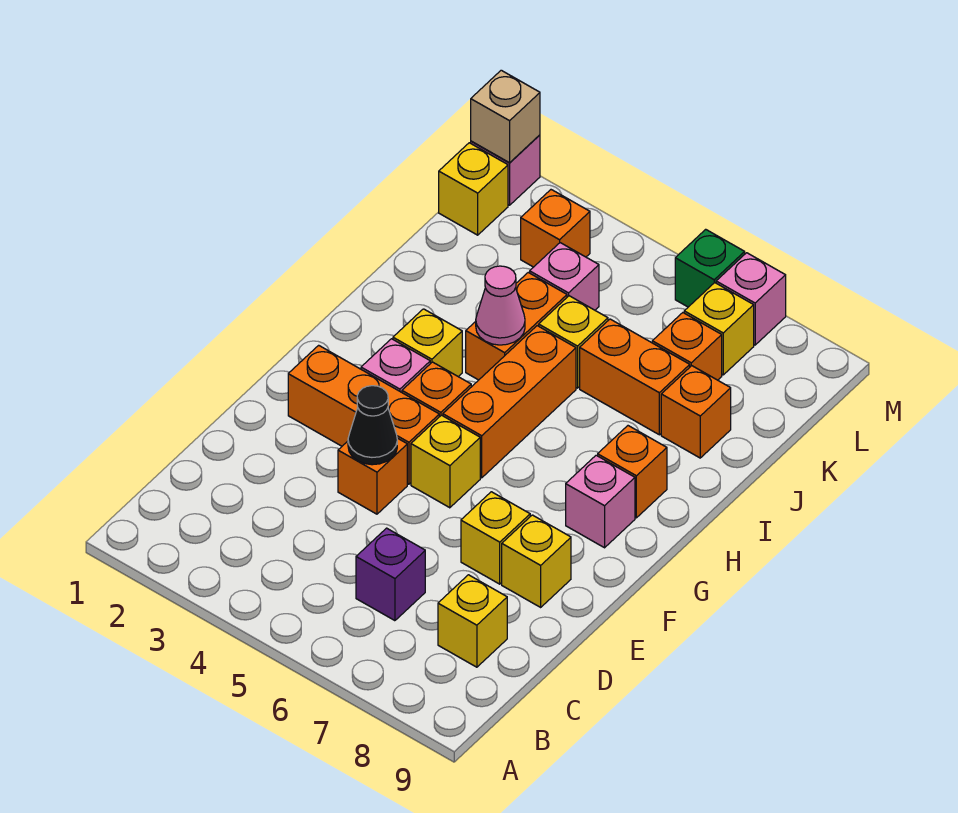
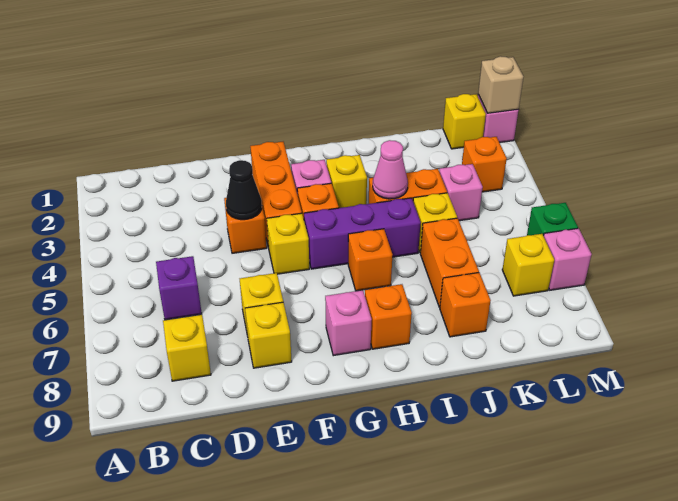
orange brick G5:I5 level 1 -> purple brick G5:I5 level 1
orange brick K7 level 1 -> orange brick H6 level 1

